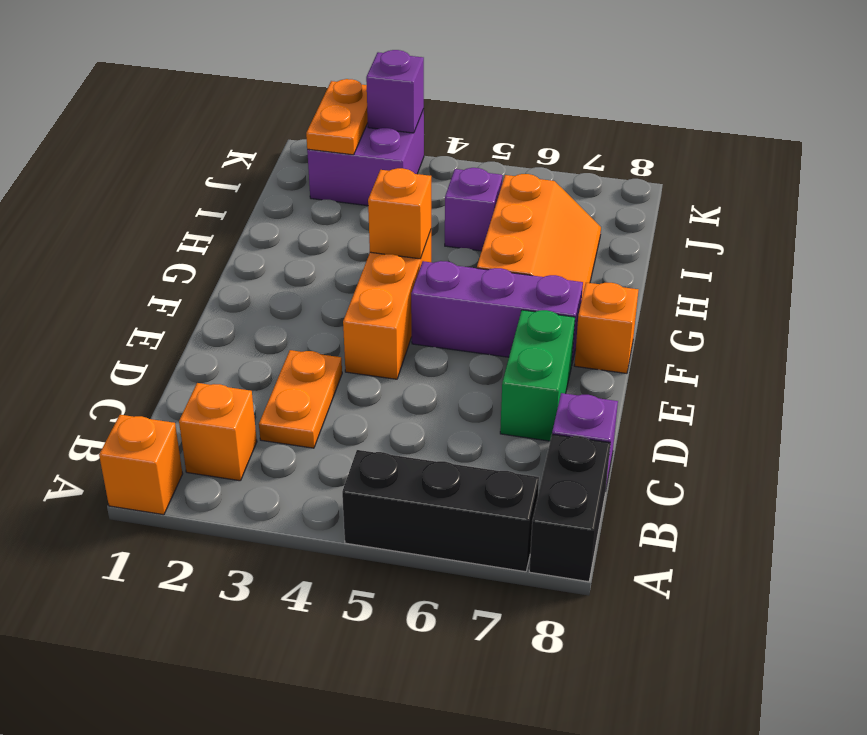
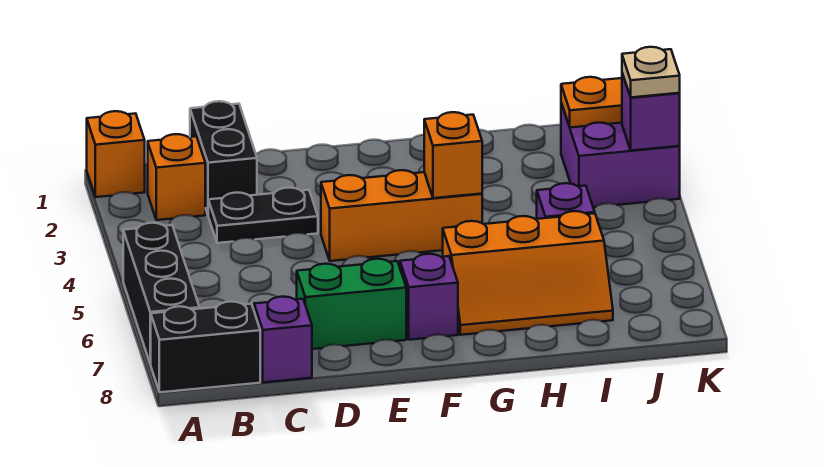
none -> black brick C1:C2 level 1
orange plate C3:D3 level 1 -> black plate C3:D3 level 1
purple brick F5:F7 level 1 -> purple brick F7 level 1
orange brick F8 level 1 -> none
none -> tan plate K3 level 3

